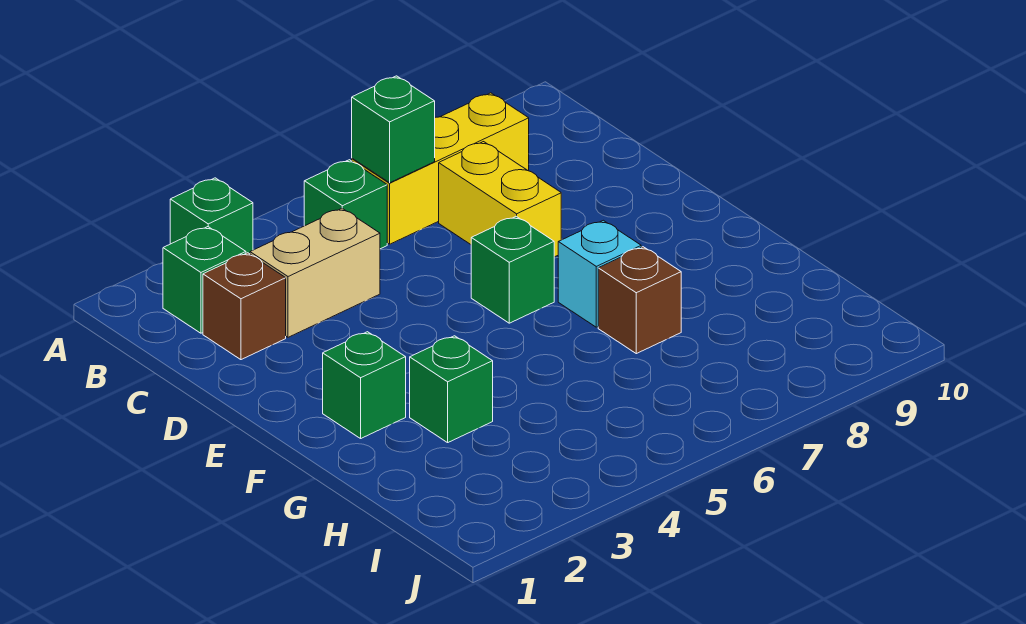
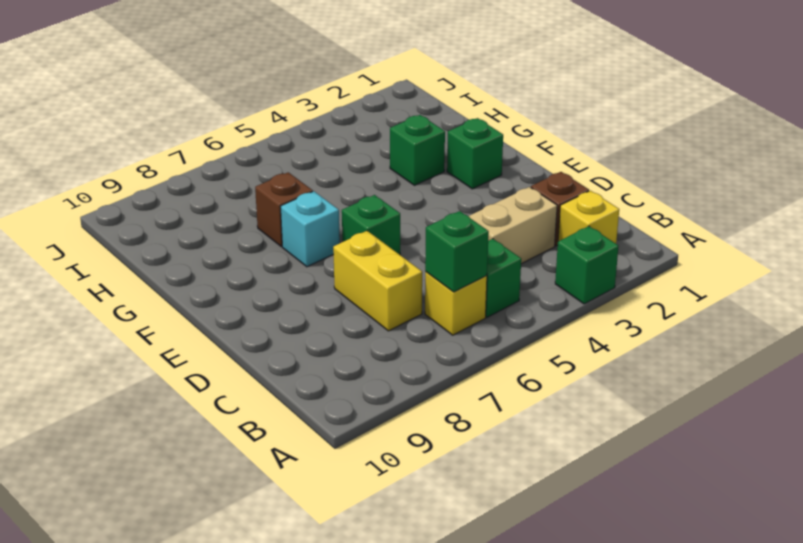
green brick B2 level 1 -> yellow brick B2 level 1
yellow brick B6:B8 level 1 -> yellow brick B6 level 1

